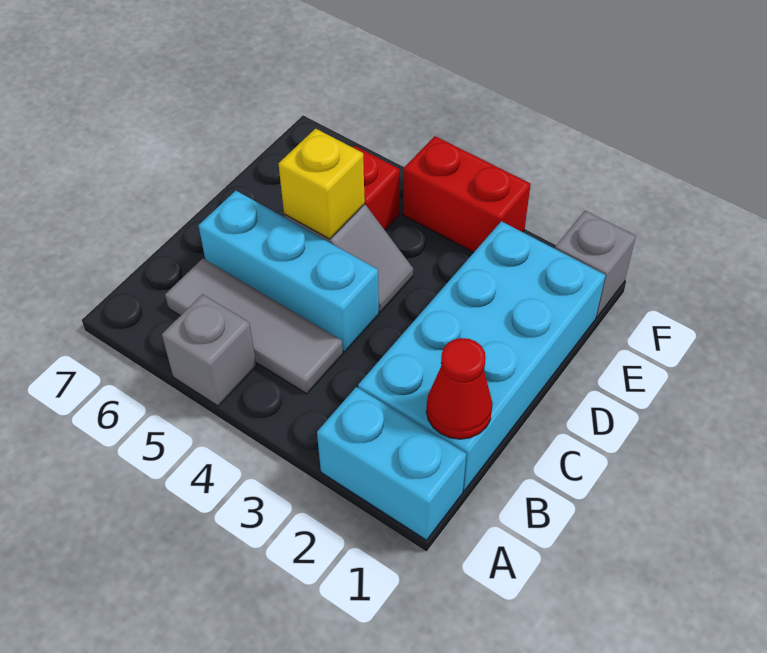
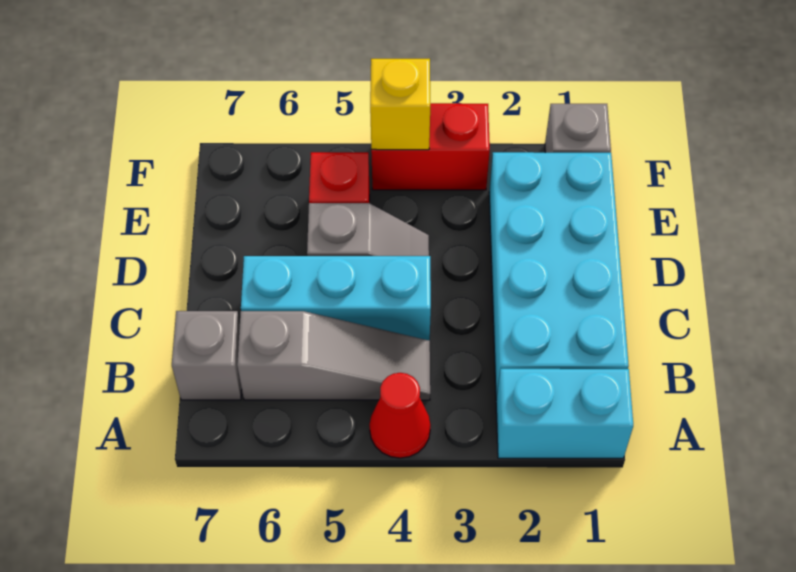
grey brick A5 level 1 -> grey brick B7 level 1
red cone B1 level 2 -> red cone A4 level 1
grey tile B4:B6 level 1 -> grey slope B4:B6 level 1 top 6
yellow brick D5 level 2 -> yellow brick F4 level 2

